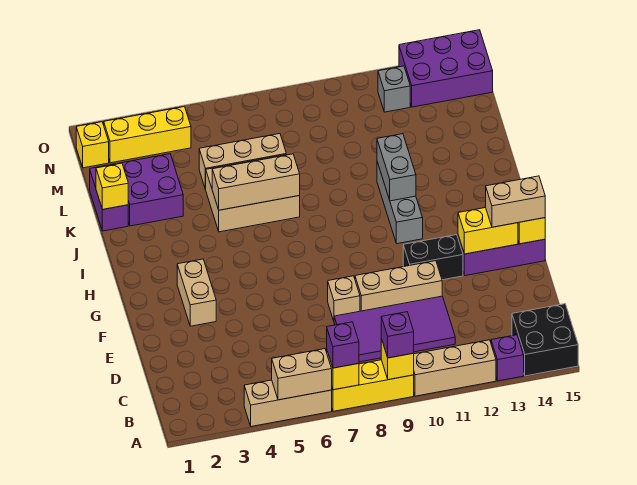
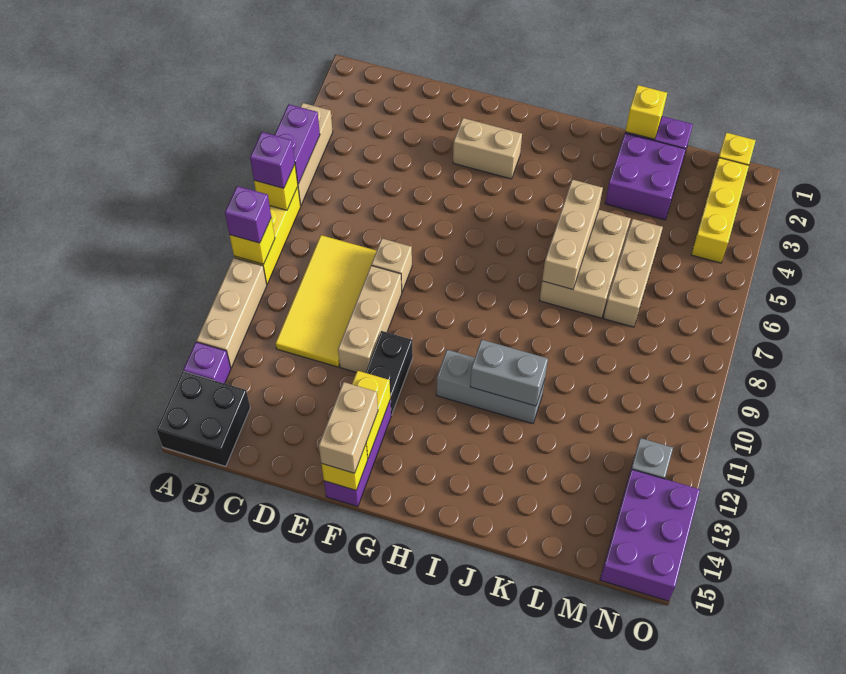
tan brick A5:A6 level 2 -> purple brick A5:A6 level 2
purple tile C8:D11 level 1 -> yellow tile C8:D11 level 1

